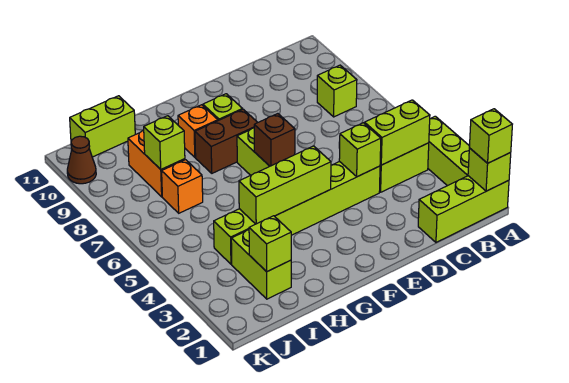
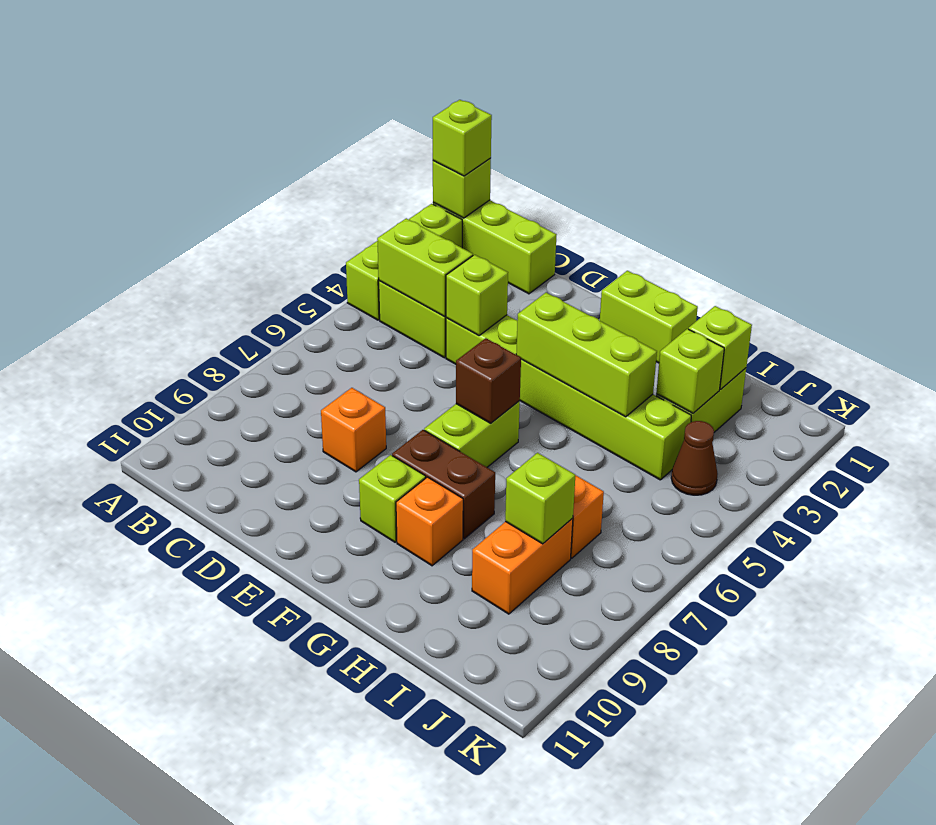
lime brick B8 level 1 -> lime brick I3 level 2
none -> orange brick D8 level 1
lime brick I11:J11 level 1 -> lime brick F1:G1 level 1
brown cone K10 level 1 -> brown cone J4 level 1

